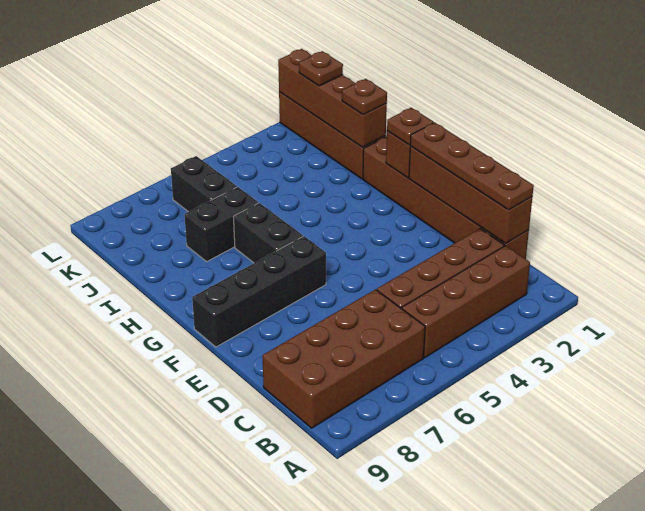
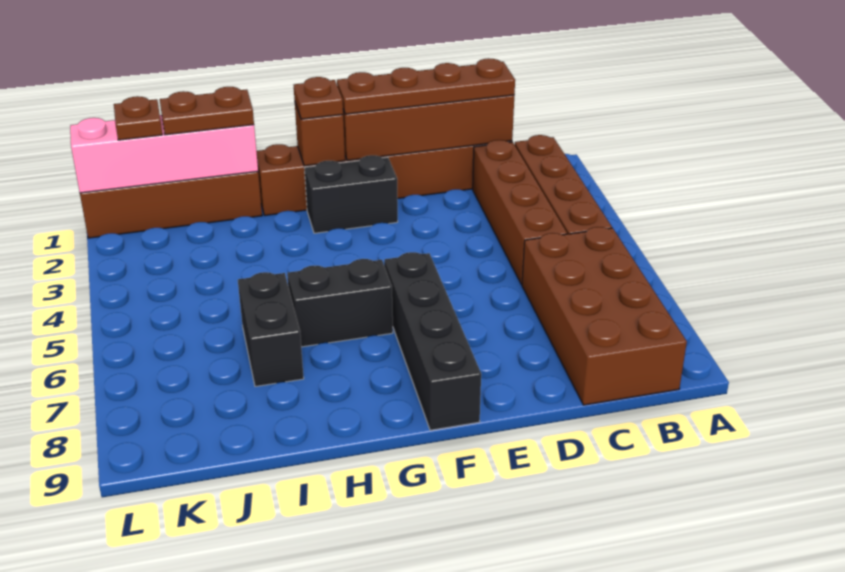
brown brick I1:L1 level 2 -> pink brick I1:L1 level 2
brown plate I1 level 3 -> brown plate I1:J1 level 3
black brick J6:K6 level 1 -> black brick F2:G2 level 1

